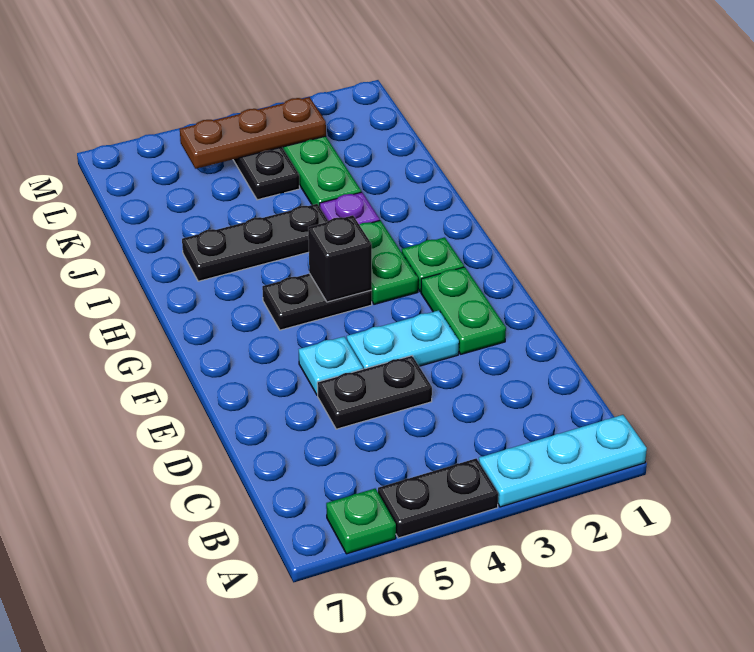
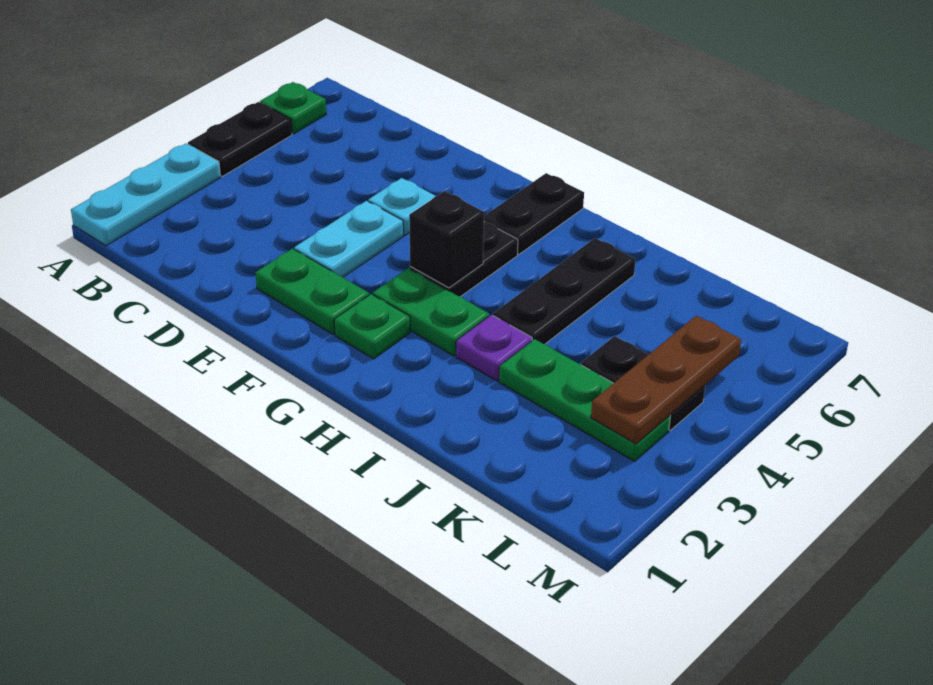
black plate D4:D5 level 1 -> black plate G6:G7 level 1

